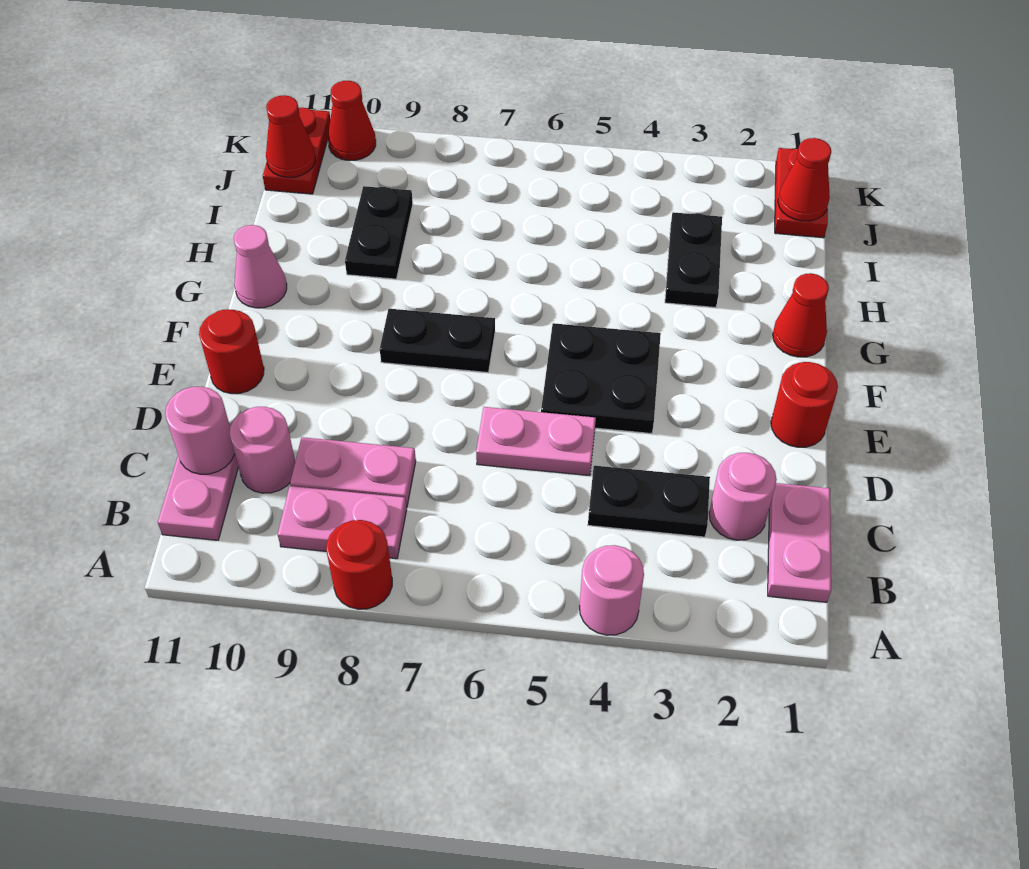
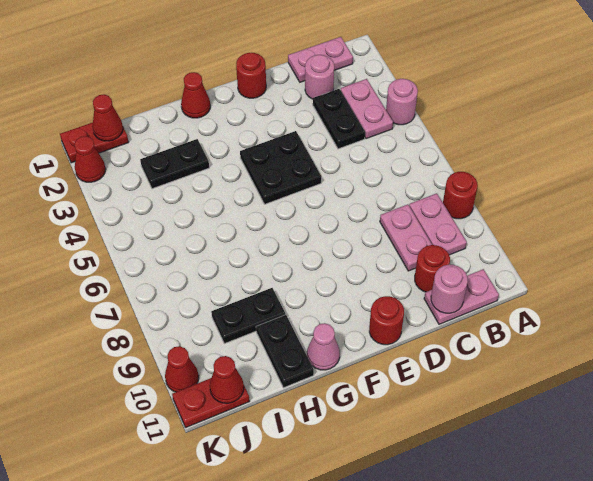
pink round brick C10 level 1 -> red round brick C10 level 1
pink plate D5:D6 level 1 -> pink plate B3:B4 level 1
black plate F7:F8 level 1 -> black plate H10:H11 level 1
none -> red cone K2 level 1

